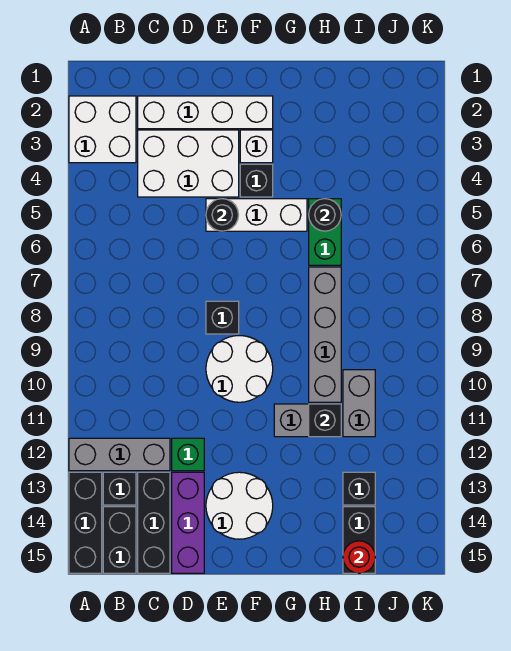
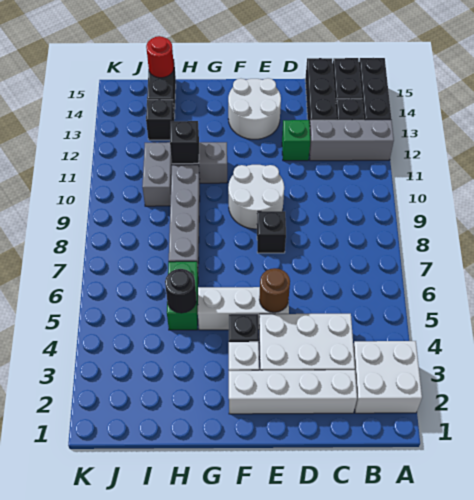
purple brick D13:D15 level 1 -> none
black round brick E5 level 2 -> brown round brick E5 level 2

